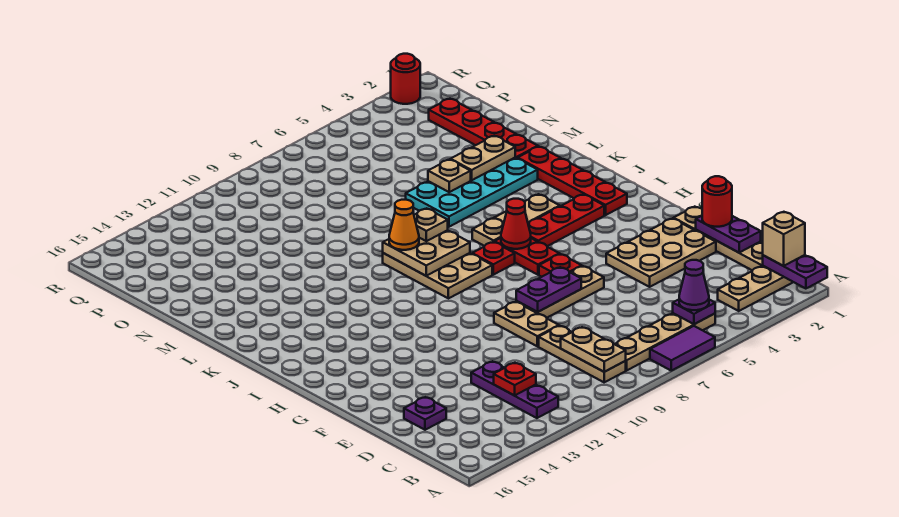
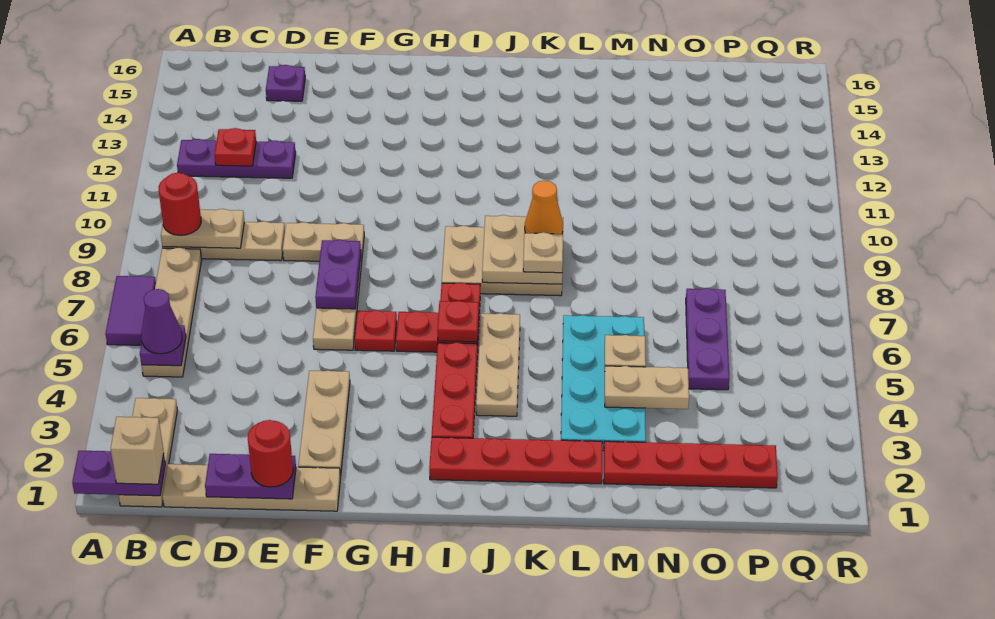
tan plate E2:F4 level 1 -> tan plate F2:F4 level 1
red cone I6 level 2 -> red plate I6 level 2
tan plate M3:M4 level 2 -> tan plate M4:N4 level 2
none -> purple plate O5:O7 level 1
red round brick R2 level 1 -> red round brick B9 level 3

